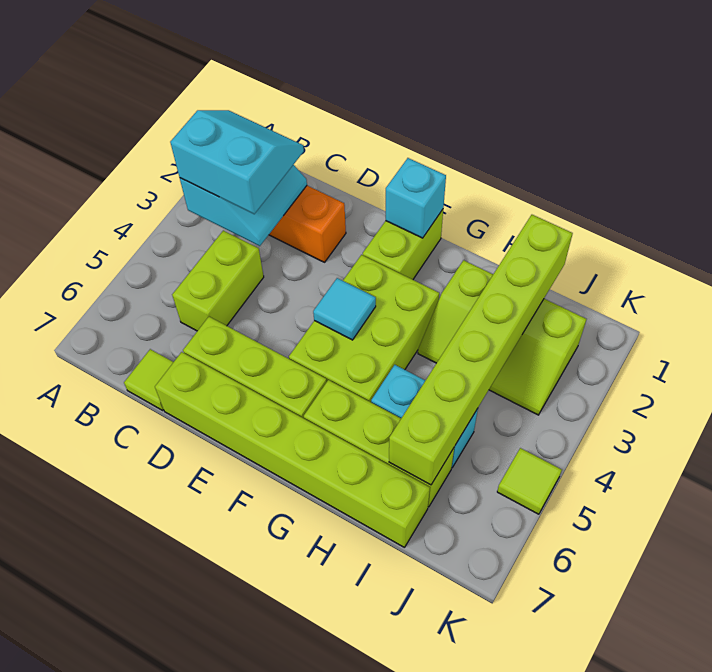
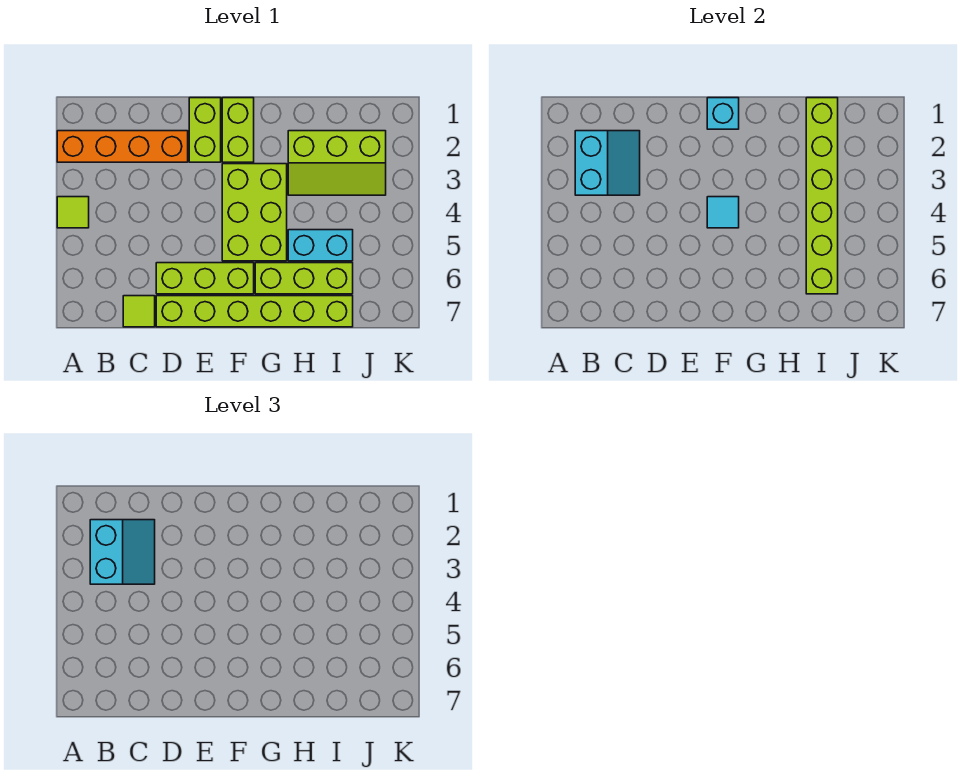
cyan slope B2:C3 level 3 top 3 -> cyan slope B2:C3 level 3 top B
lime brick C4:C5 level 1 -> lime brick E1:E2 level 1
lime tile K5 level 1 -> lime tile A4 level 1

